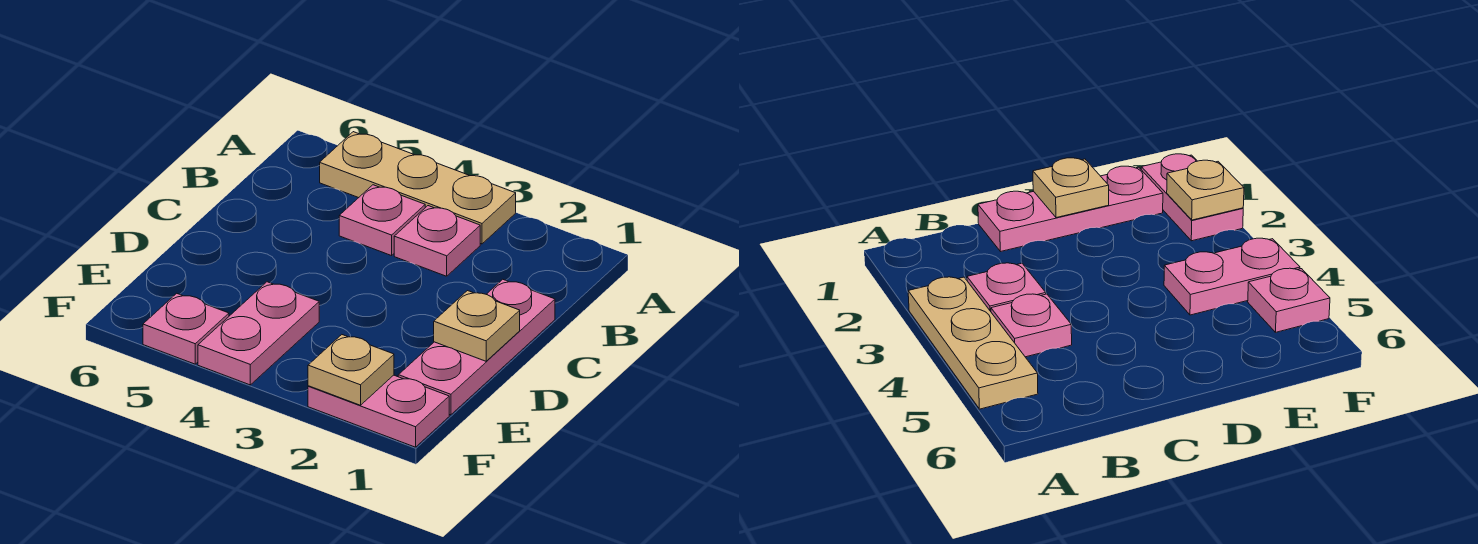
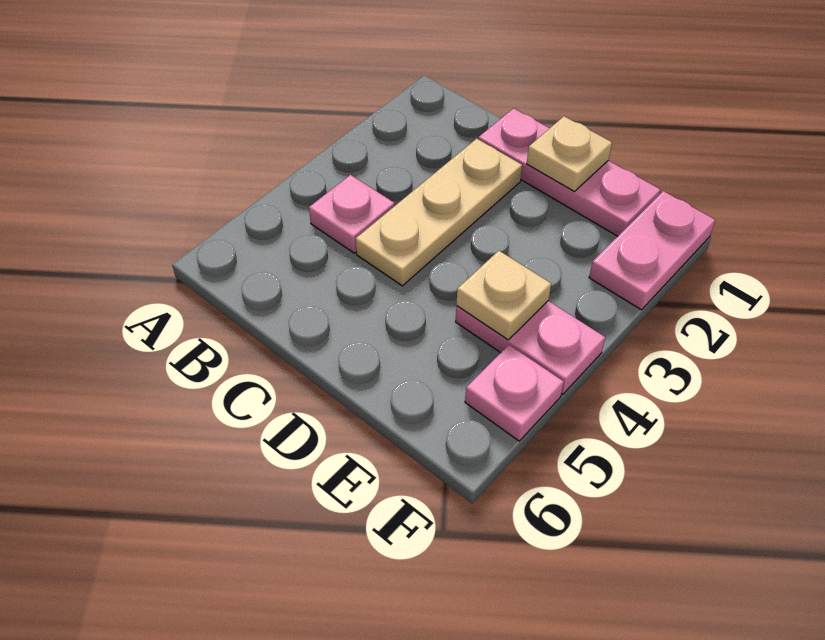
tan plate A3:A5 level 1 -> tan plate C2:C4 level 1
pink plate B3 level 1 -> none
tan plate F2 level 2 -> tan plate E4 level 2

